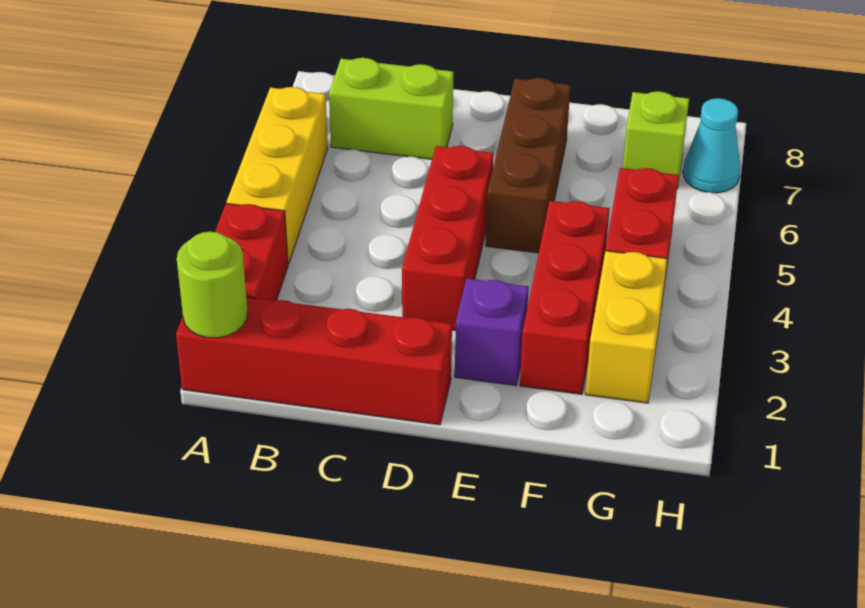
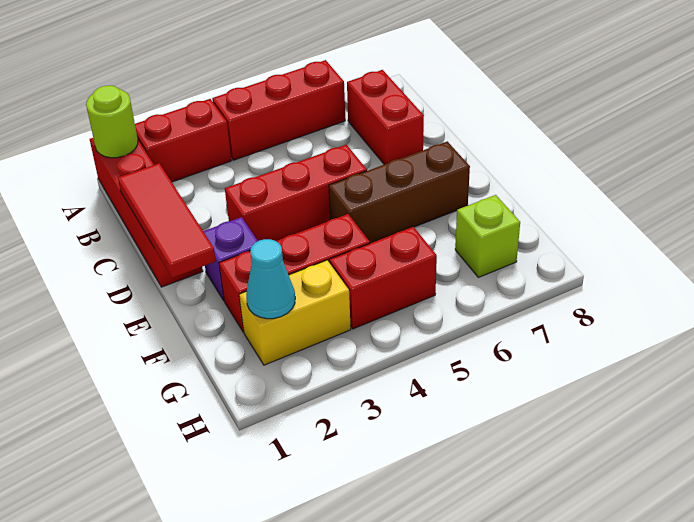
yellow brick A4:A6 level 1 -> red brick A4:A6 level 1
lime brick B7:C7 level 1 -> red brick B7:C7 level 1
none -> red tile C1:E1 level 2
cyan cone H7 level 1 -> cyan cone G2 level 2

